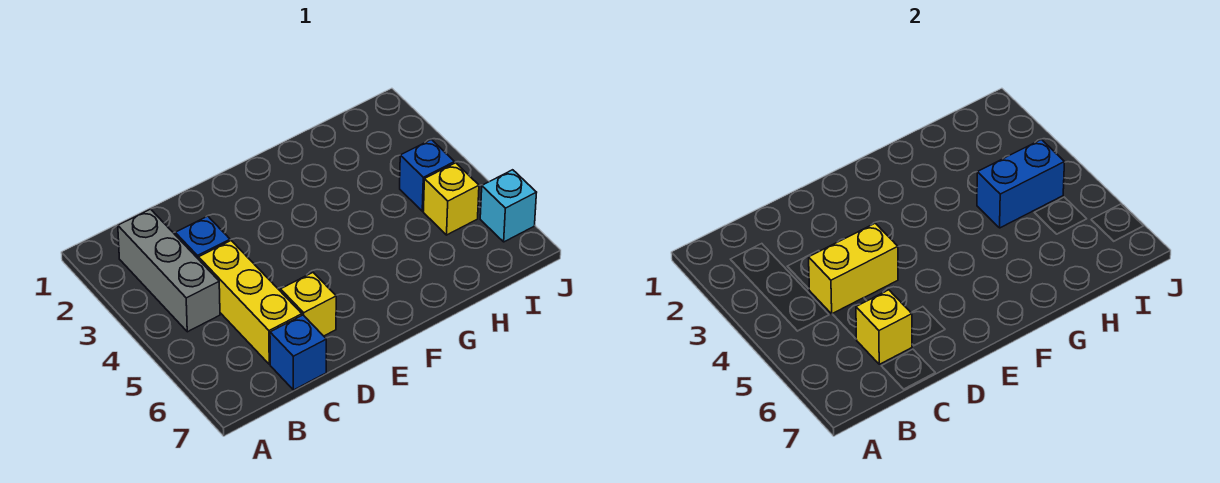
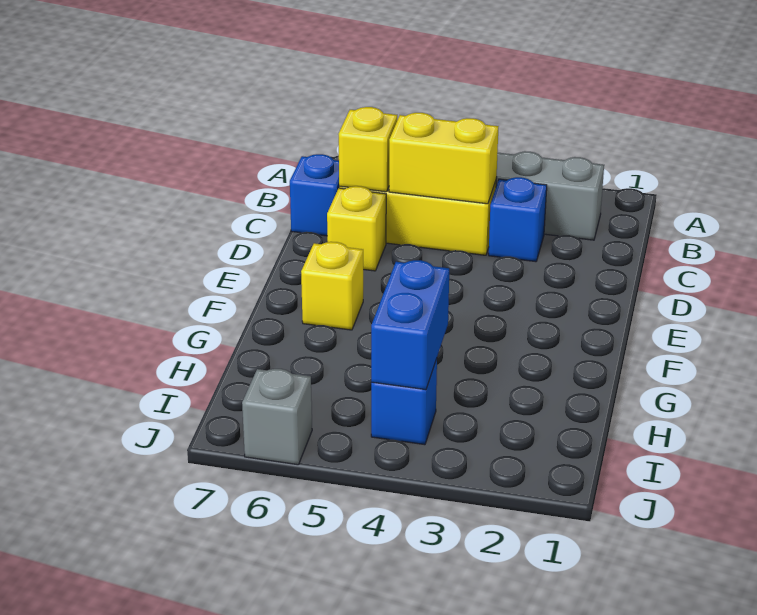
yellow brick C4:D4 level 2 -> yellow brick C4:C5 level 2
yellow brick I5 level 1 -> yellow brick F6 level 1
cyan brick J6 level 1 -> grey brick J6 level 1

